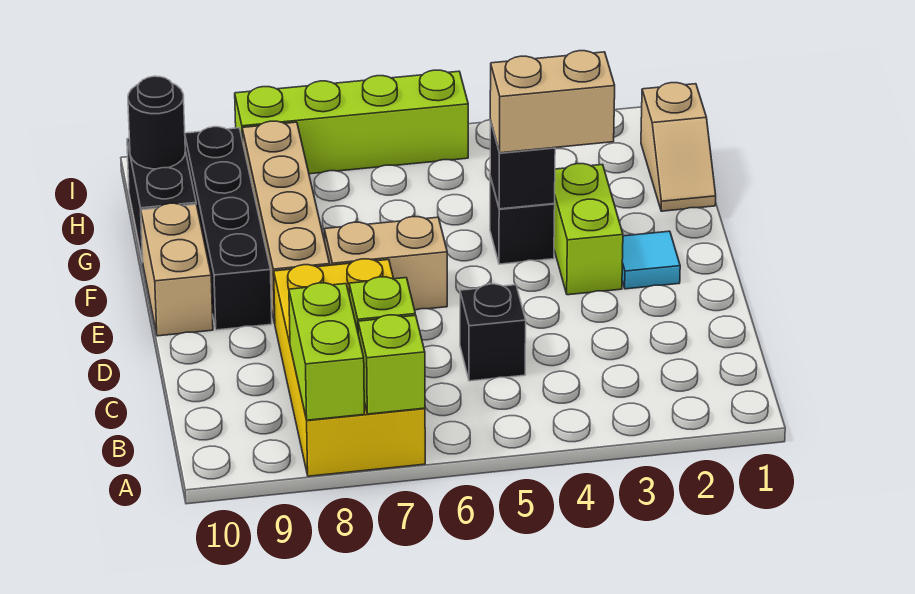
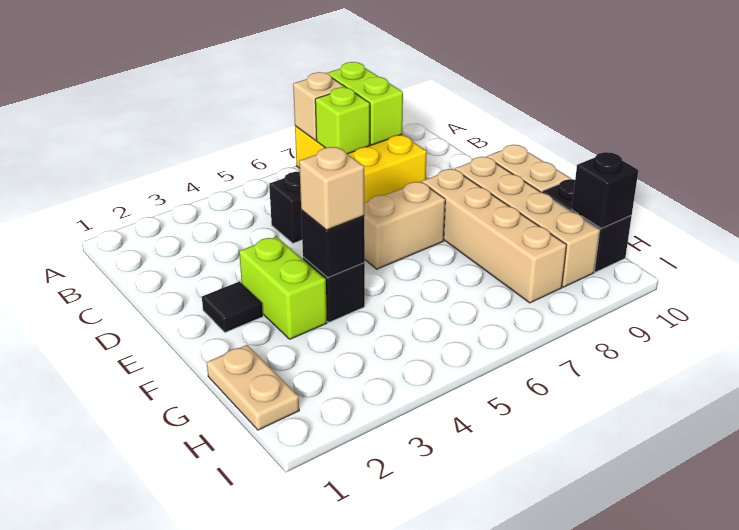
yellow brick A7:D8 level 1 -> yellow brick A7:C8 level 1
lime brick A7 level 2 -> tan brick A7 level 2
cyan tile E2 level 1 -> black tile E2 level 1
black brick E9:H9 level 1 -> tan brick E9:H9 level 1
tan brick F3:F4 level 3 -> tan brick F4 level 3
tan slope G1:H1 level 1 top H -> tan plate G1:H1 level 1
black round brick H10 level 2 -> black brick H10 level 2
lime brick I5:I8 level 1 -> none

